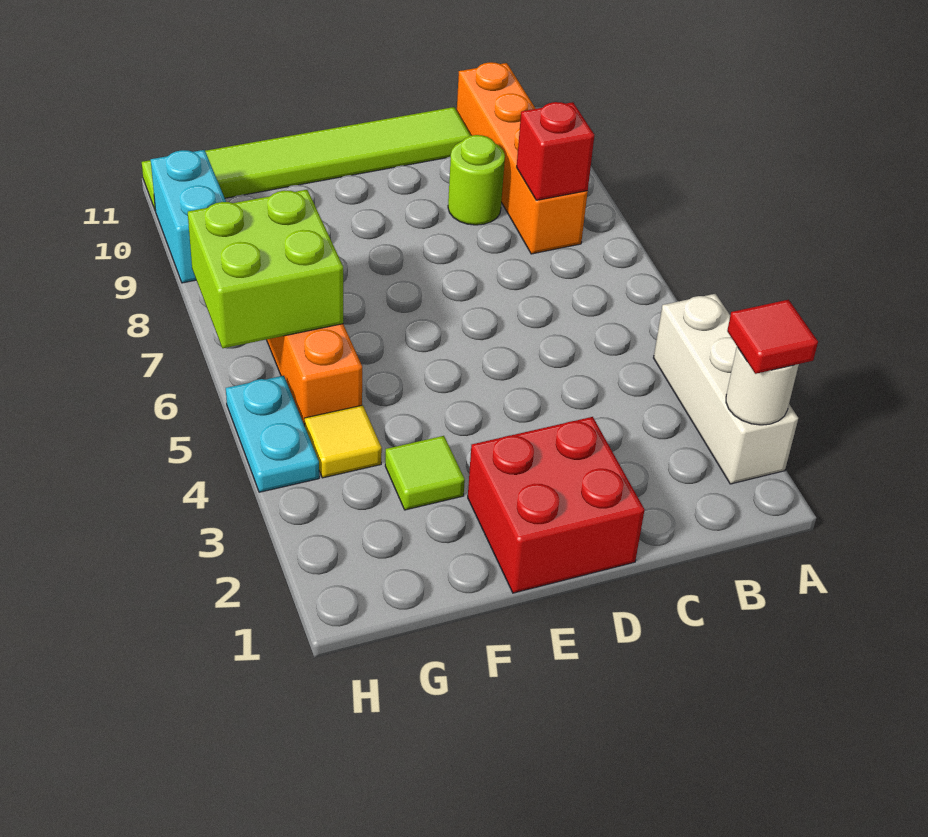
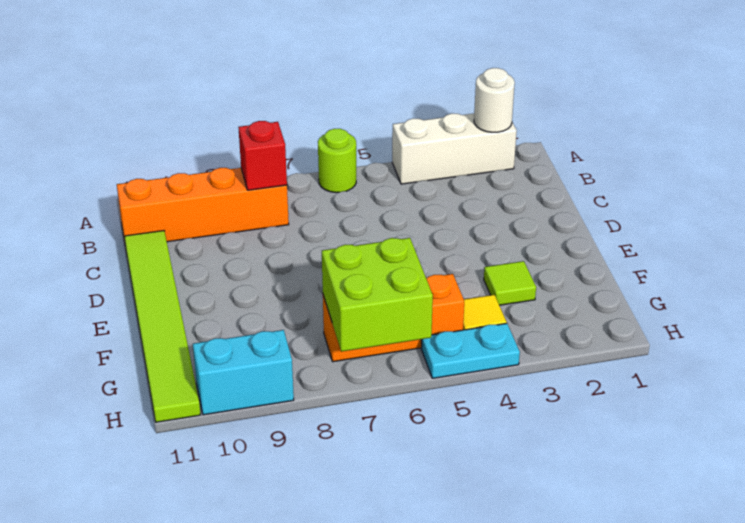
red tile A2 level 3 -> none
lime round brick C9 level 1 -> lime round brick A6 level 1
red brick D1:E2 level 1 -> none

